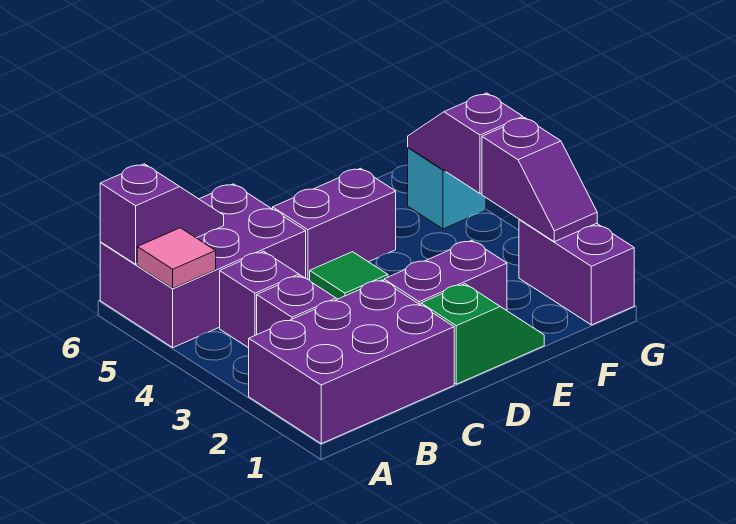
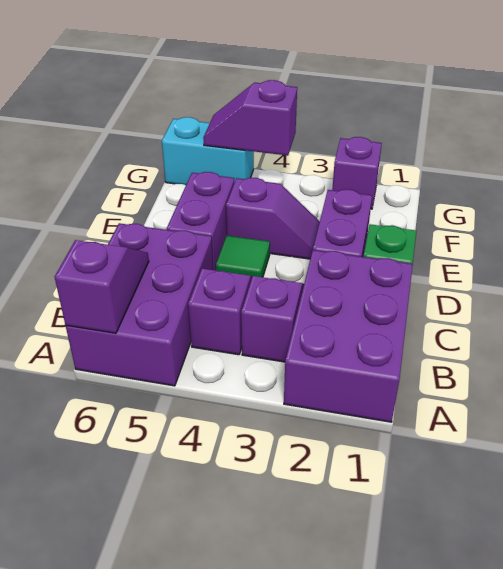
pink tile A5 level 2 -> none
purple brick G1:G2 level 1 -> purple brick G2 level 1
purple slope G2:G3 level 2 top 3 -> purple slope E3:E4 level 1 top 4
cyan brick G5 level 1 -> cyan brick G5:G6 level 1

